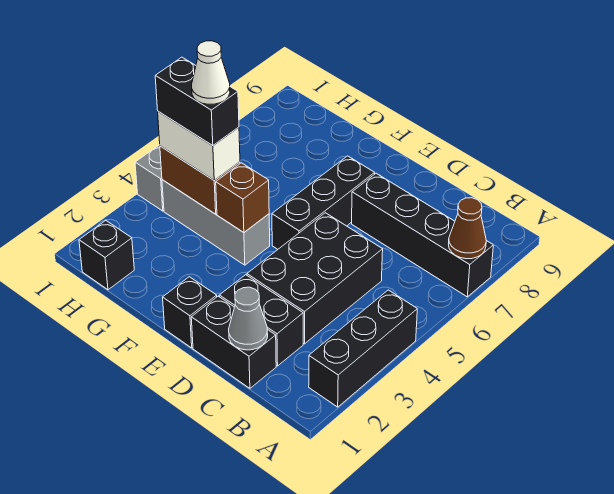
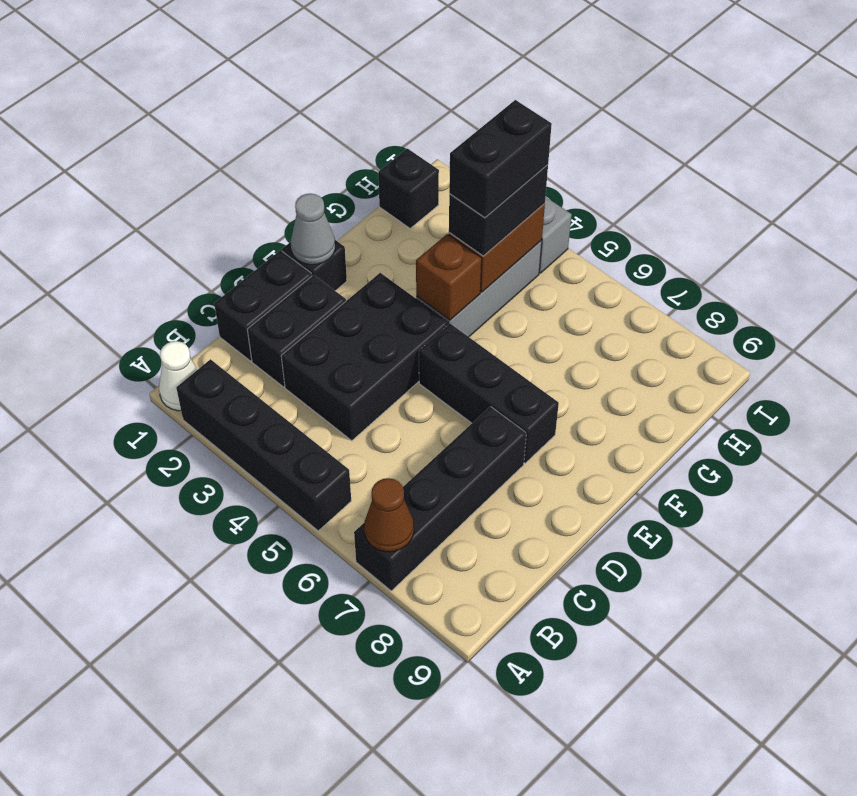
black brick A2:A4 level 1 -> black brick A2:A5 level 1
grey cone C1 level 2 -> grey cone E1 level 2
black brick C3:D5 level 1 -> black brick C3:E4 level 1
white brick G4:H4 level 3 -> black brick G4:H4 level 3
white cone G4 level 5 -> white cone A1 level 1

